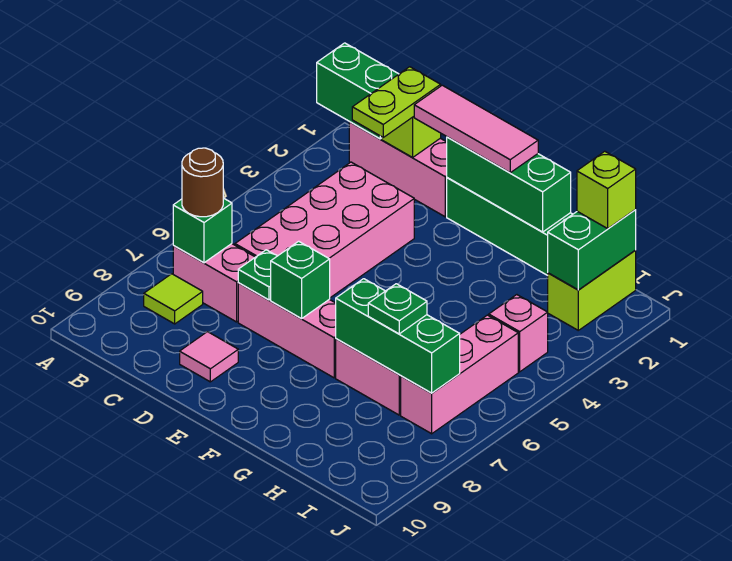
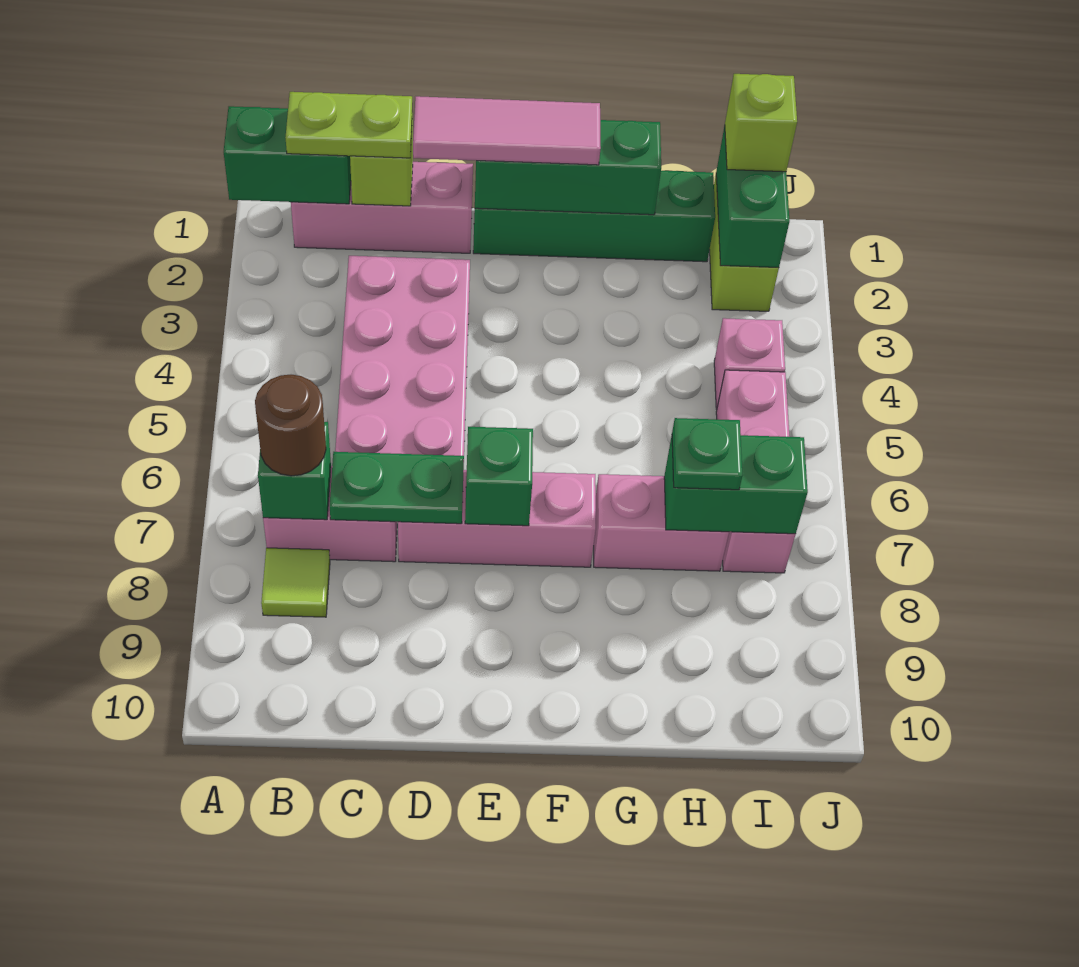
lime plate C1:C2 level 3 -> lime plate B1:C1 level 3
green plate D7 level 2 -> green plate C7:D7 level 2
pink tile D9 level 1 -> none
green brick G7:I7 level 2 -> green brick H7:I7 level 2

